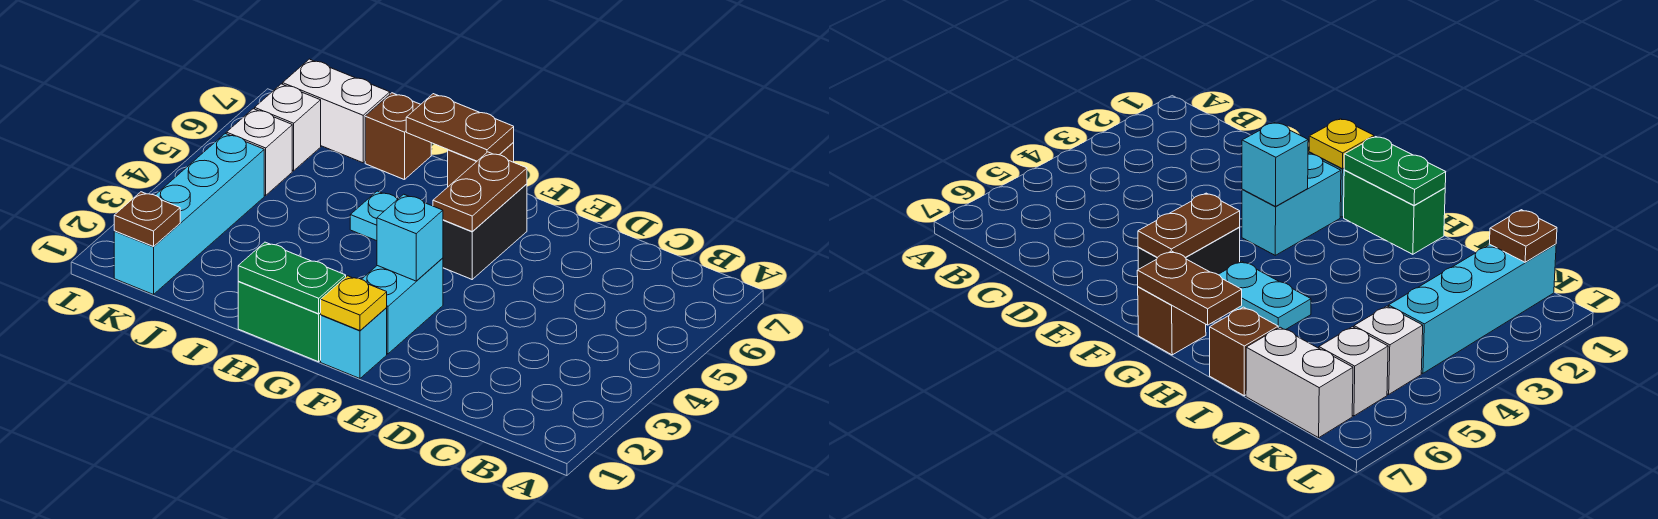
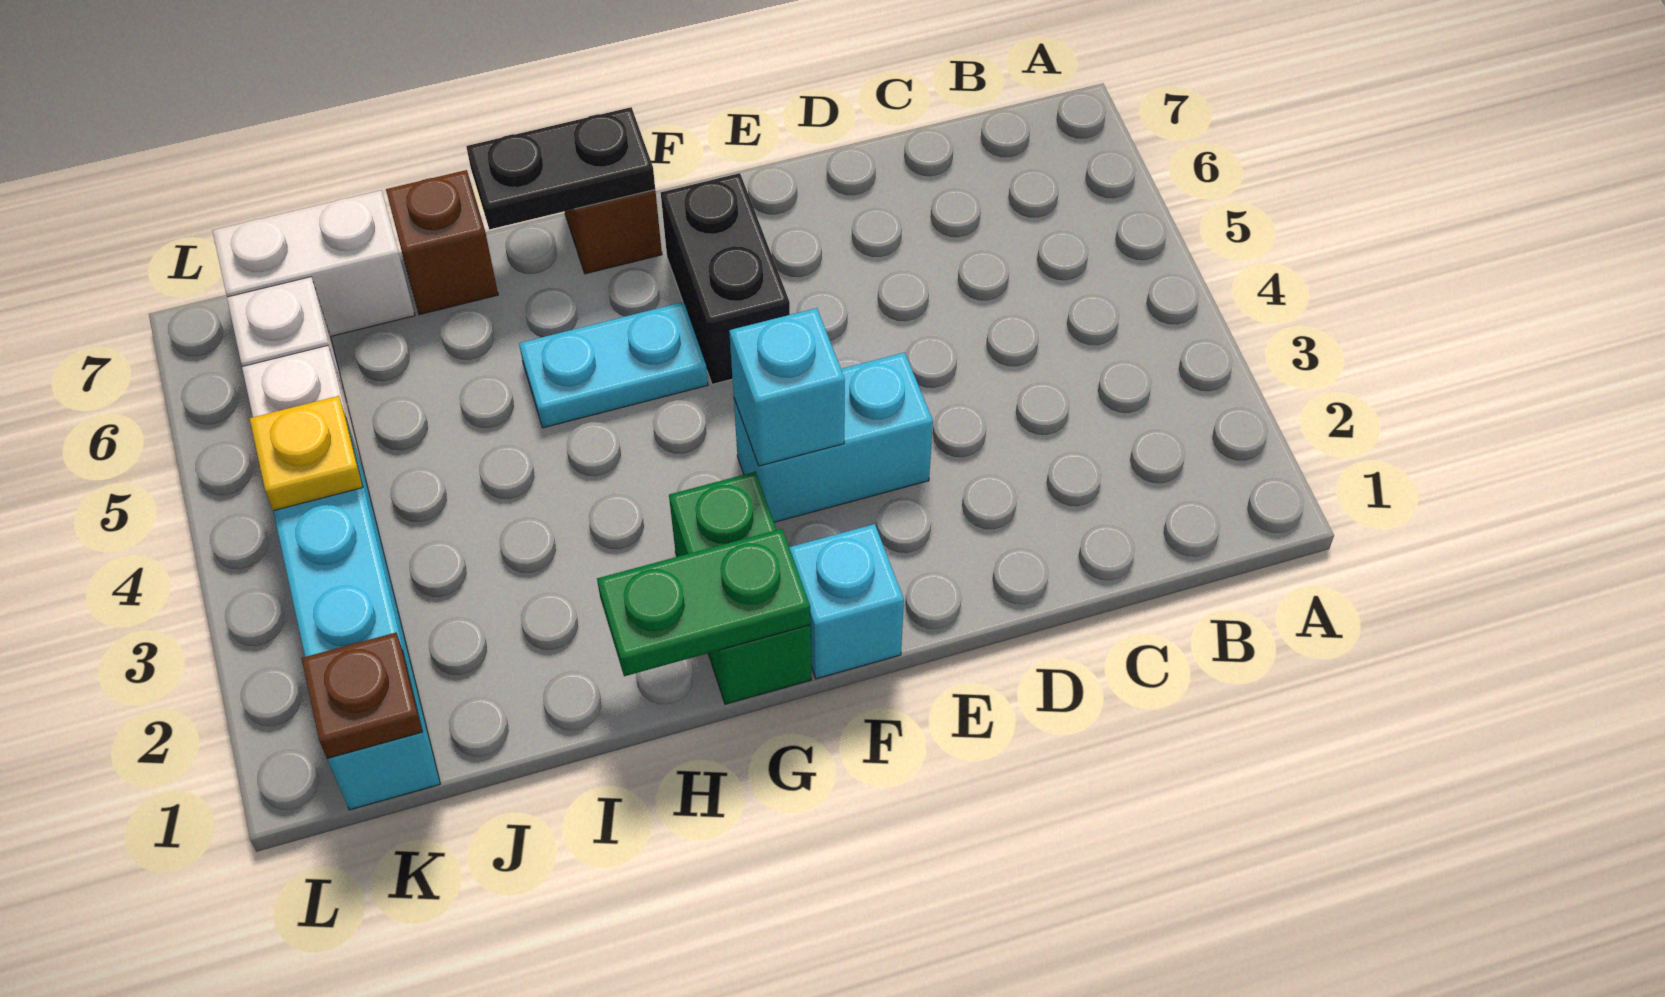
yellow plate F1 level 2 -> yellow plate K4 level 2
cyan brick F2:F3 level 1 -> cyan brick E3:F3 level 1
brown plate F5:F6 level 2 -> none
green brick G1:H1 level 1 -> green brick G1:G2 level 1
brown plate G7:H7 level 2 -> black plate G7:H7 level 2

